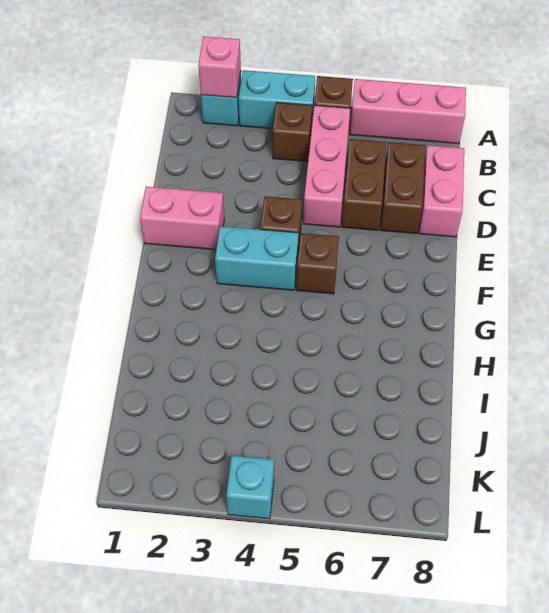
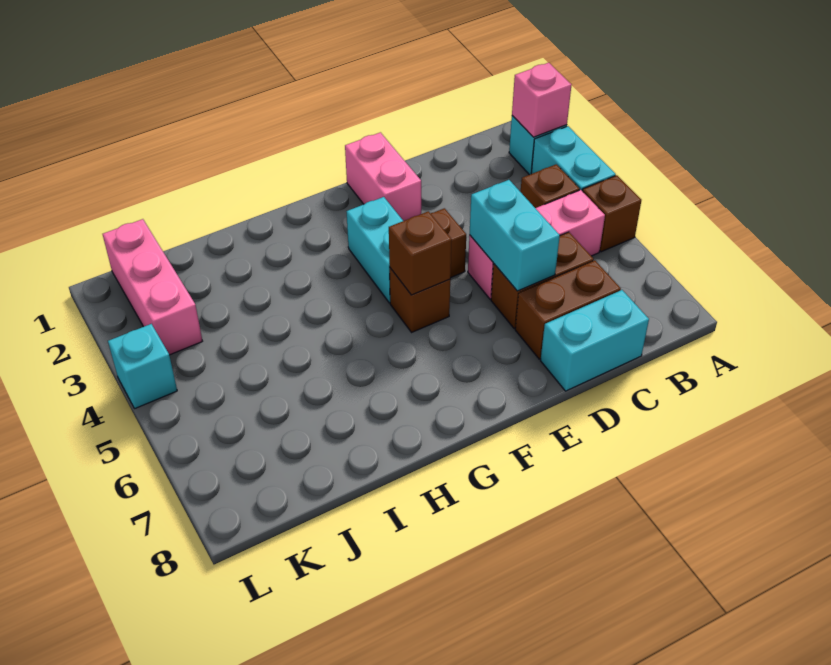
pink brick A6:A8 level 1 -> pink brick K1:K3 level 1
pink brick C8:D8 level 1 -> cyan brick C8:D8 level 1
none -> cyan brick D5:D6 level 2
none -> brown brick F5 level 2

